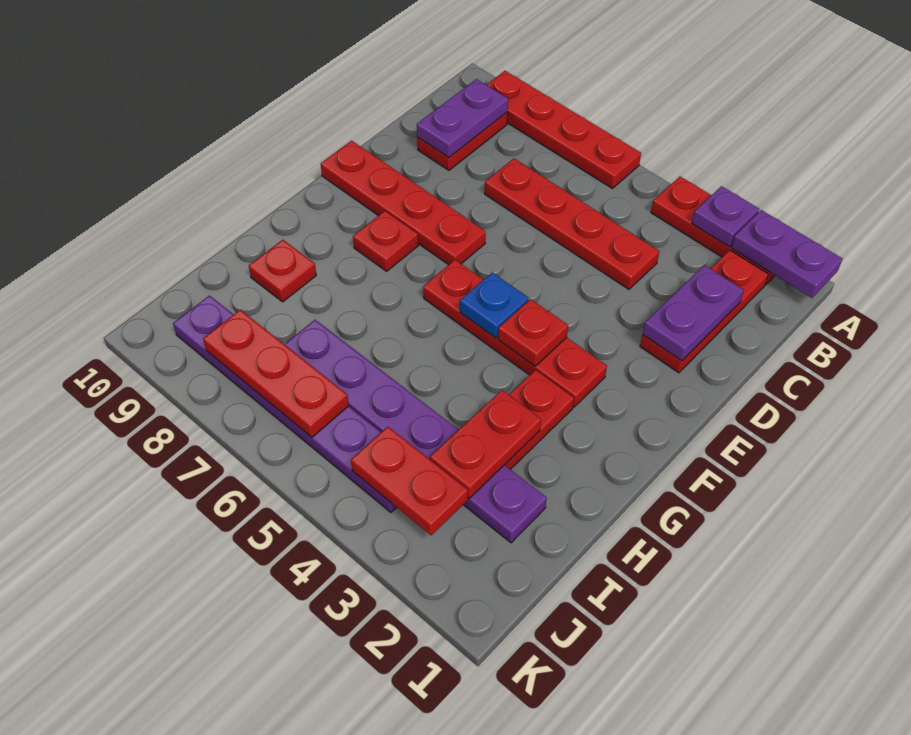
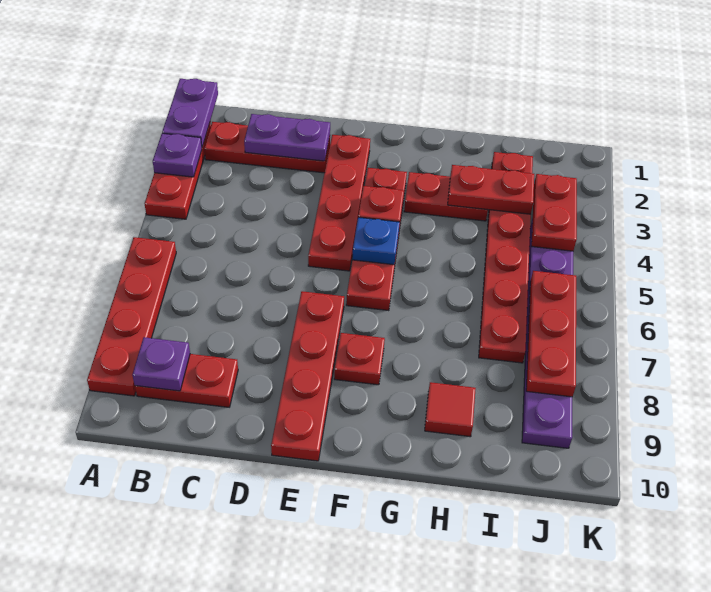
purple plate B9:C9 level 2 -> purple plate B9 level 2
red plate C4:C7 level 1 -> red plate E2:E5 level 1
red plate H9 level 1 -> red tile H9 level 1
purple plate I2:I7 level 1 -> red plate I2:I7 level 1

